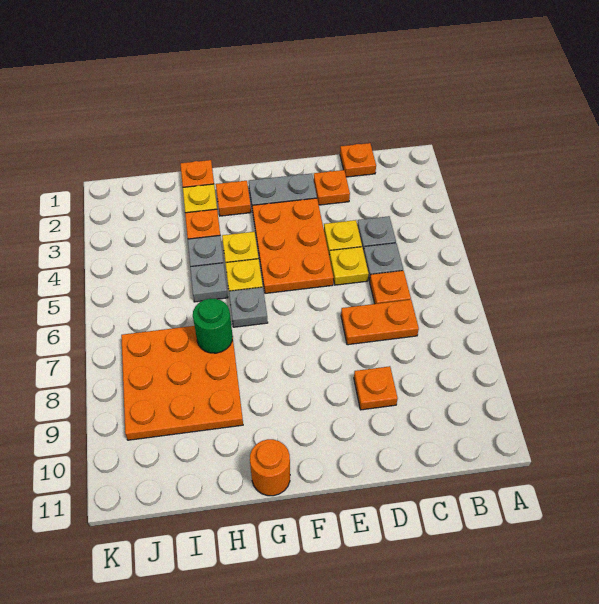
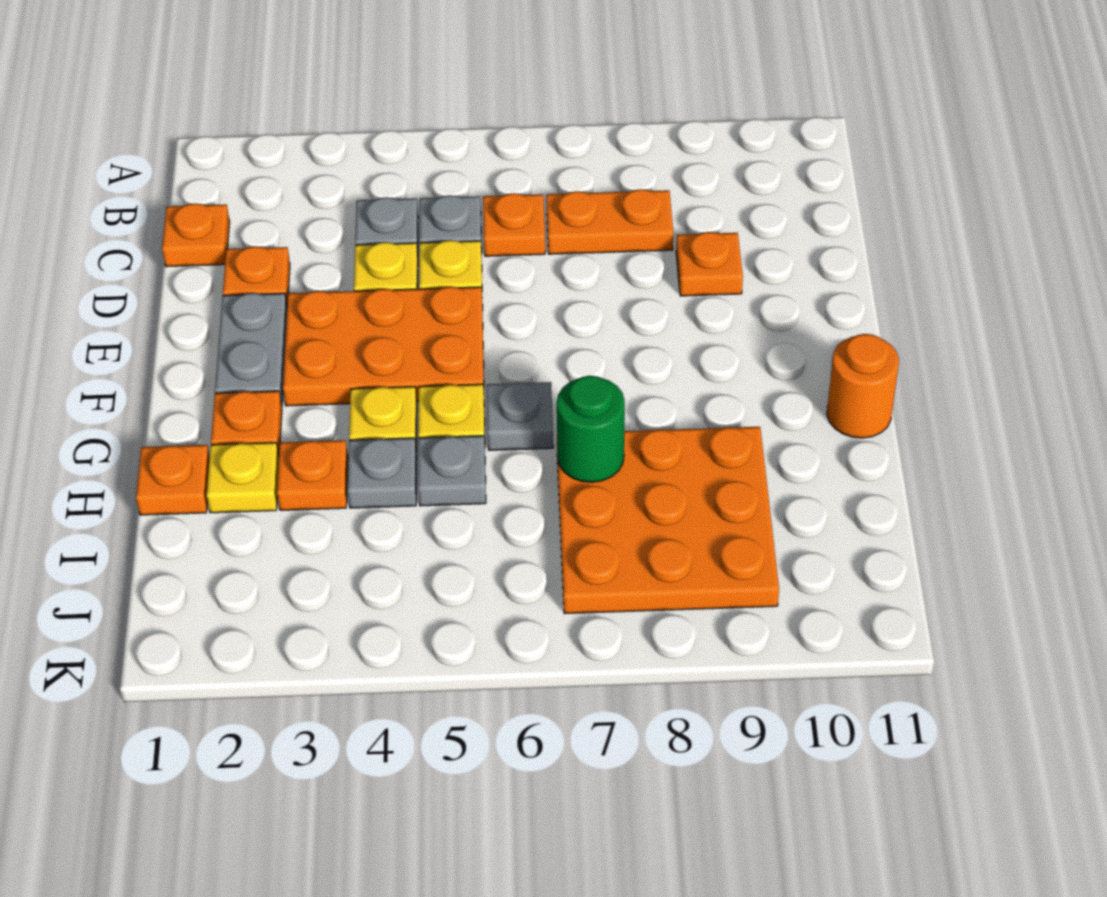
orange plate C7:D7 level 1 -> orange plate C7:C8 level 1

